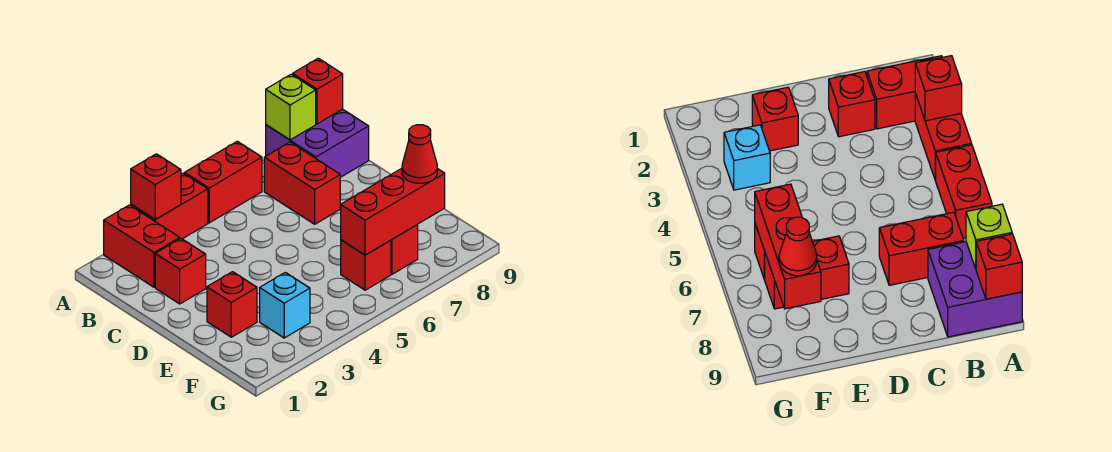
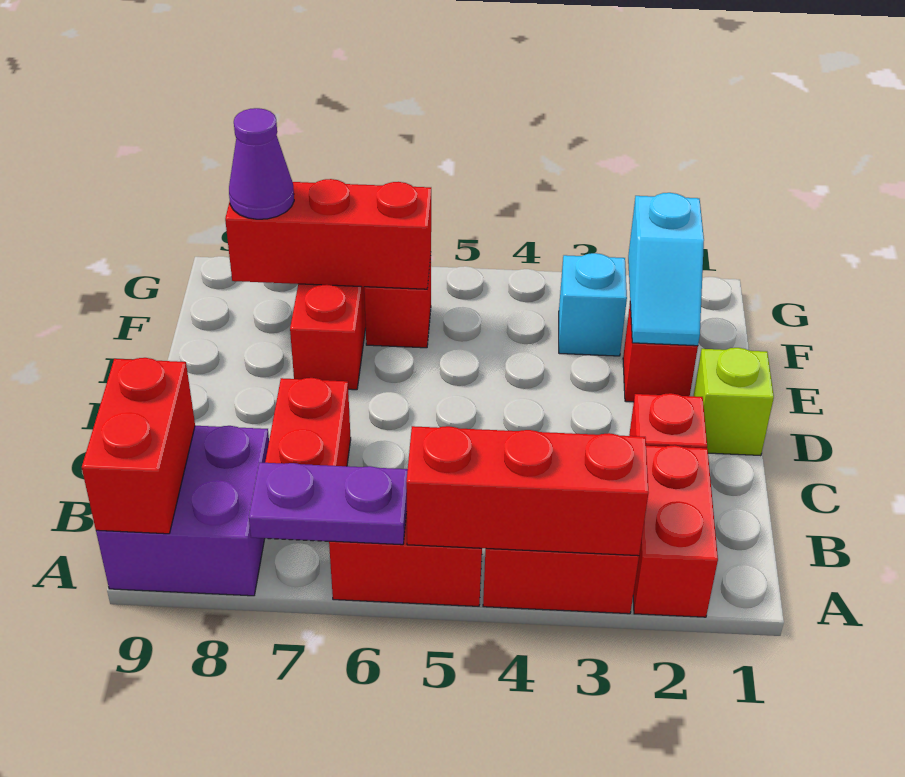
red brick A3 level 2 -> red brick A3:A5 level 2
none -> purple plate A6:A7 level 2
lime brick A8 level 2 -> lime brick D1 level 1
red brick A9 level 2 -> red brick A9:B9 level 2
none -> cyan slope E2:F2 level 2 top F
red cone F8 level 3 -> purple cone F8 level 3

